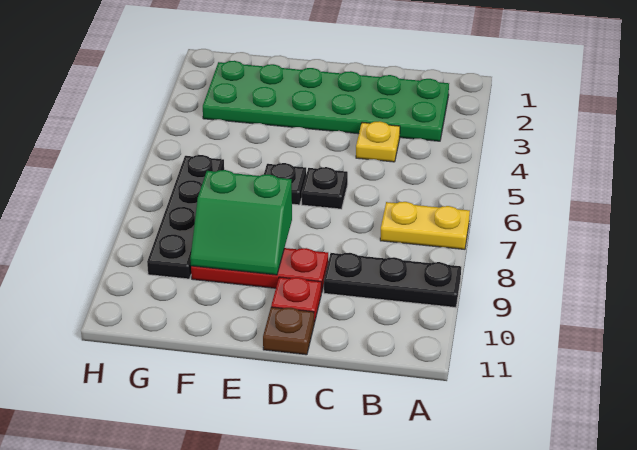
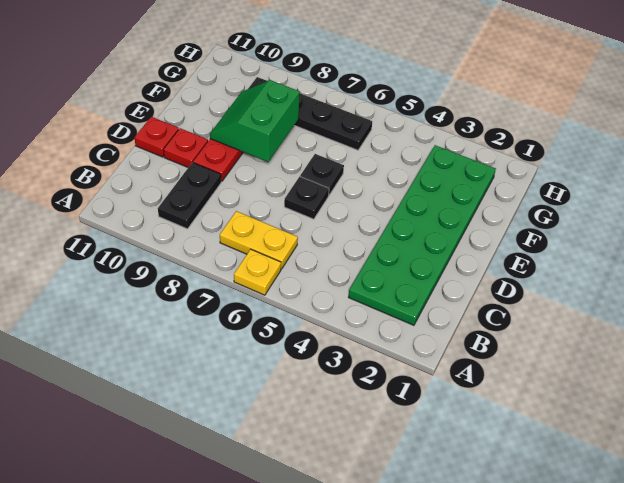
yellow plate A7:B7 level 1 -> yellow plate B6:B7 level 1
black plate A9:C9 level 1 -> black plate B9:C9 level 1
yellow plate C4 level 1 -> yellow plate A6 level 1
brown plate D11 level 1 -> red plate D11 level 1

